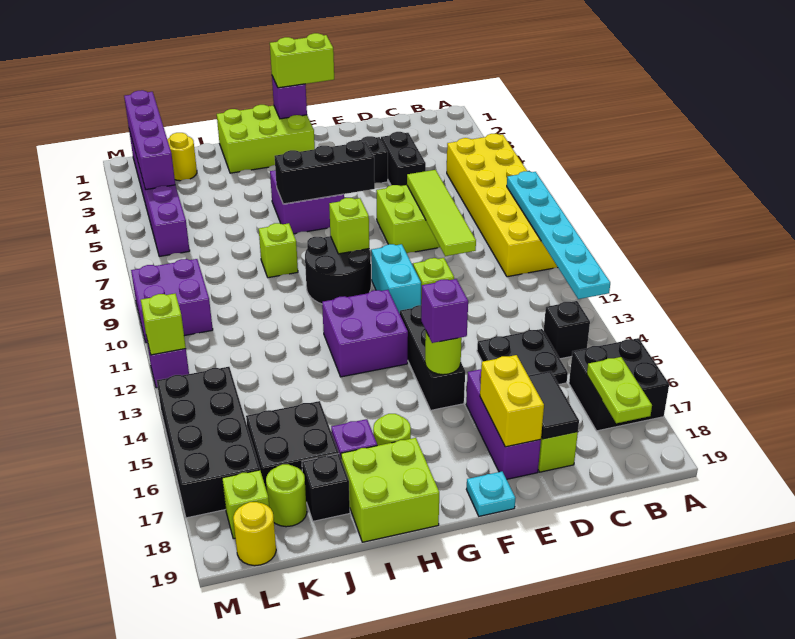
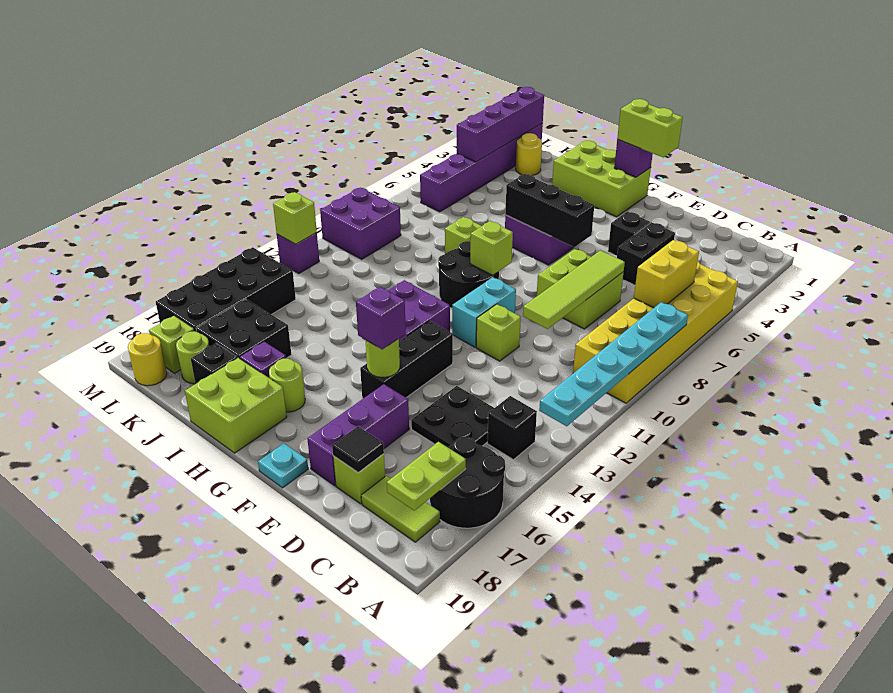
black brick A16:B17 level 1 -> black round brick A16:B17 level 1
none -> lime tile B18:C18 level 1
black tile D17:D18 level 2 -> black tile D18 level 2
yellow brick E17:E18 level 2 -> yellow brick B6:B7 level 2

